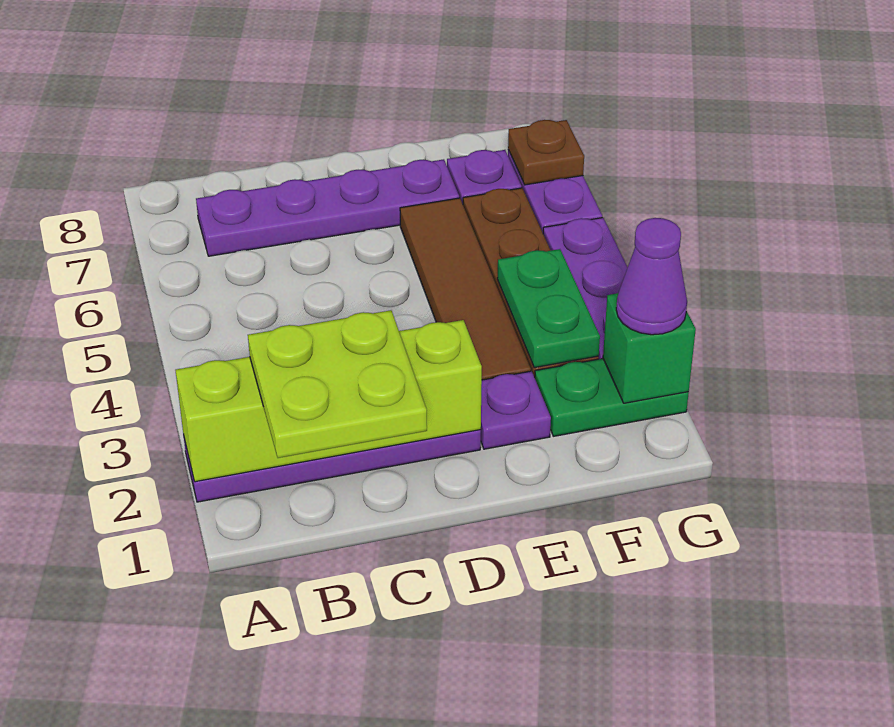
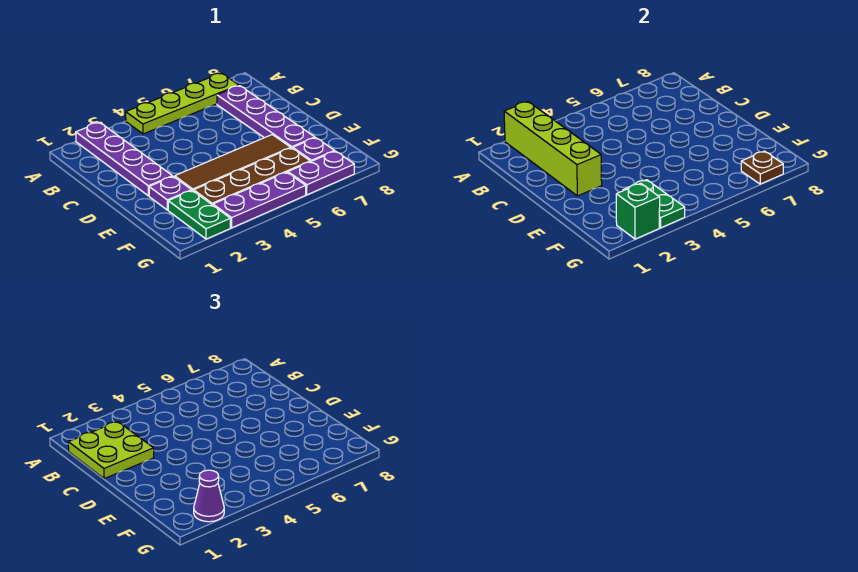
none -> lime plate A4:A7 level 1
green plate F3:F4 level 2 -> green plate F3:G3 level 2

